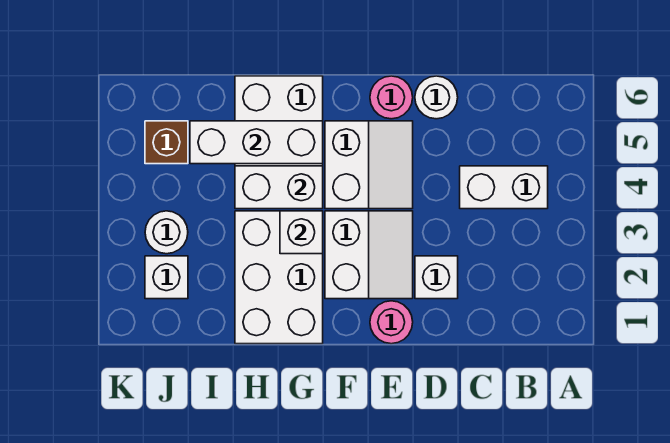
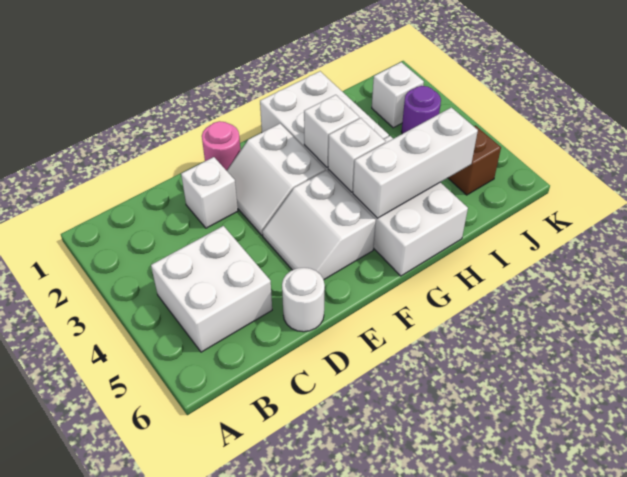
white brick B4:C4 level 1 -> white brick B4:C5 level 1
pink round brick E6 level 1 -> none
white brick G4:H4 level 2 -> white brick G4 level 2
white round brick J3 level 1 -> purple round brick J3 level 1

